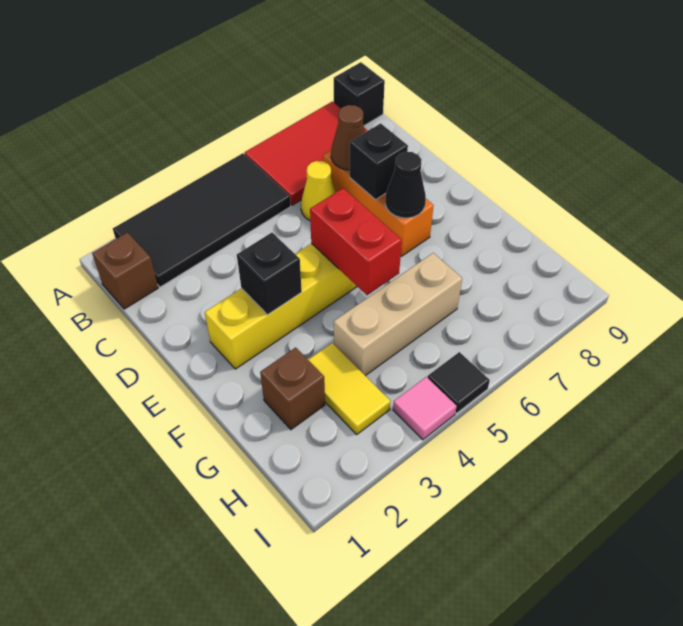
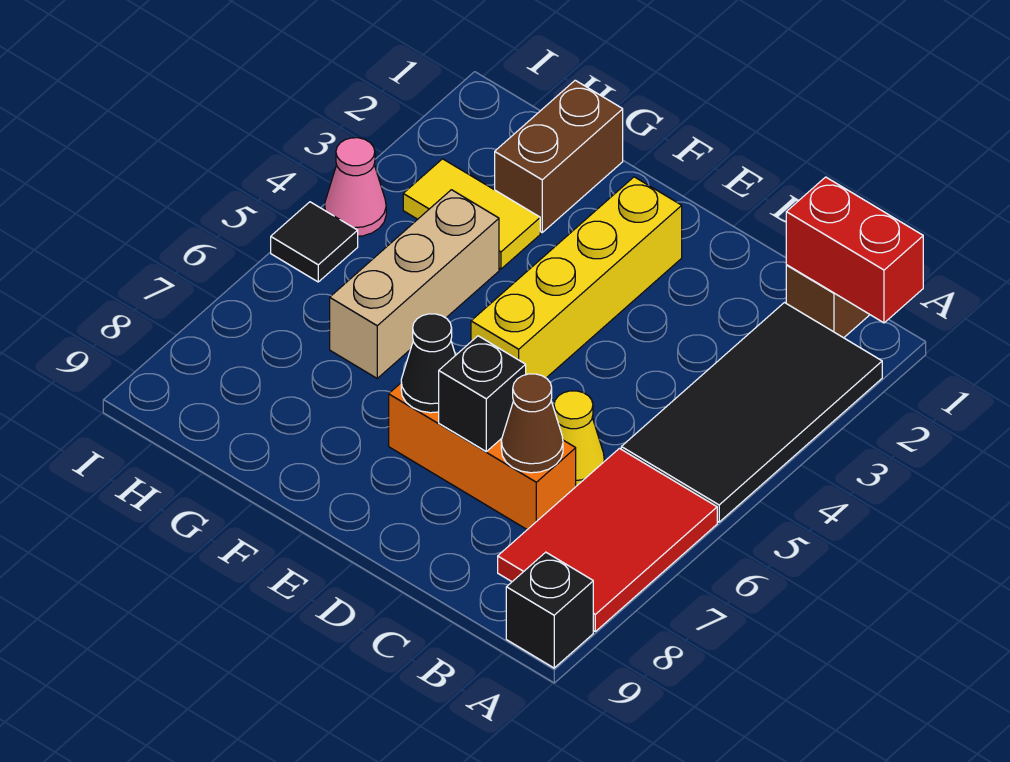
black brick E3 level 2 -> none
red brick E5:F5 level 2 -> red brick A1:B1 level 2
brown brick G2 level 1 -> brown brick G1:G2 level 1
pink tile I4 level 1 -> pink cone I4 level 1

